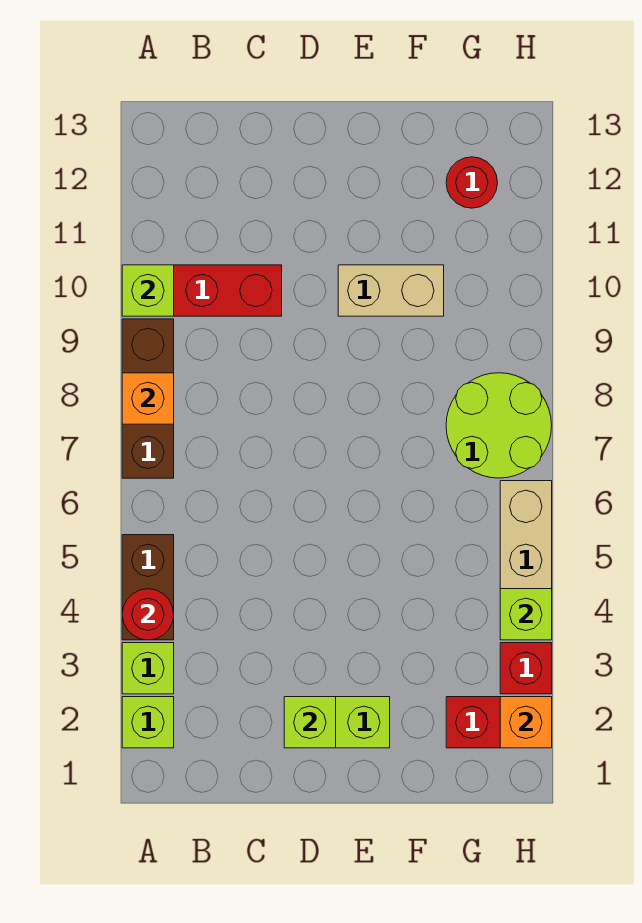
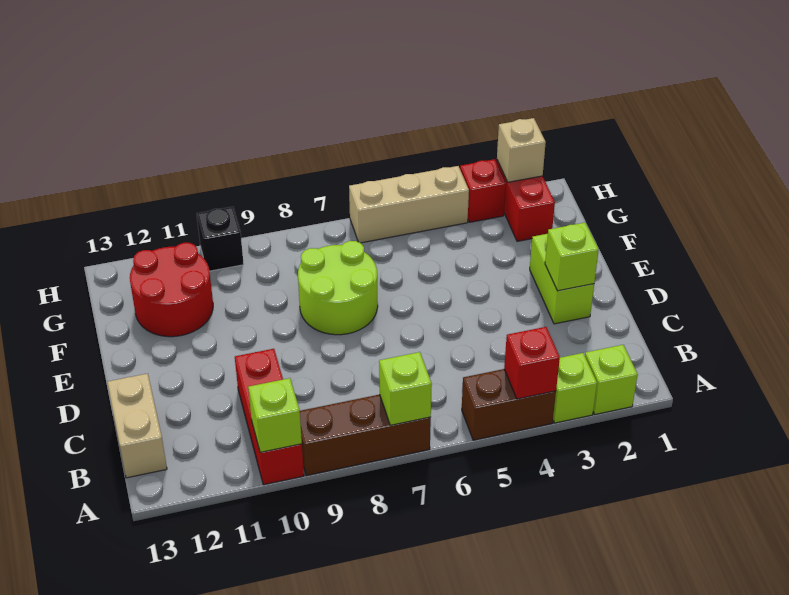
red round brick A4 level 2 -> red brick A4 level 2
orange brick A8 level 2 -> none
tan brick E10:F10 level 1 -> tan brick B13:C13 level 1
lime round brick G7:H8 level 1 -> lime round brick E7:F8 level 1
red round brick G12 level 1 -> red round brick F11:G12 level 1
orange brick H2 level 2 -> tan brick H2 level 2
lime brick H4 level 2 -> lime brick A7 level 2
none -> black brick H10 level 1

